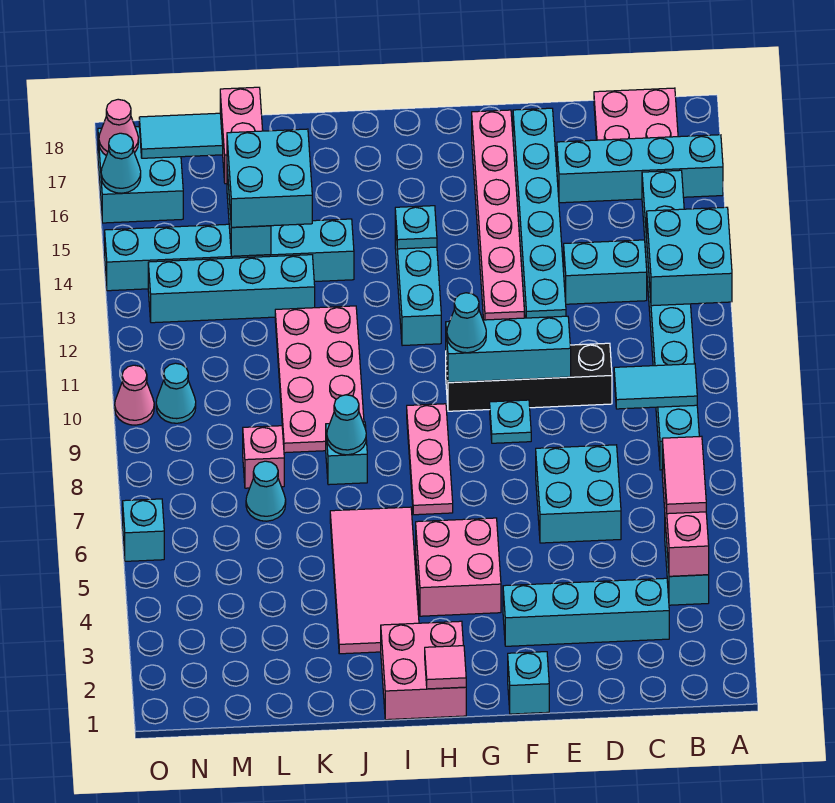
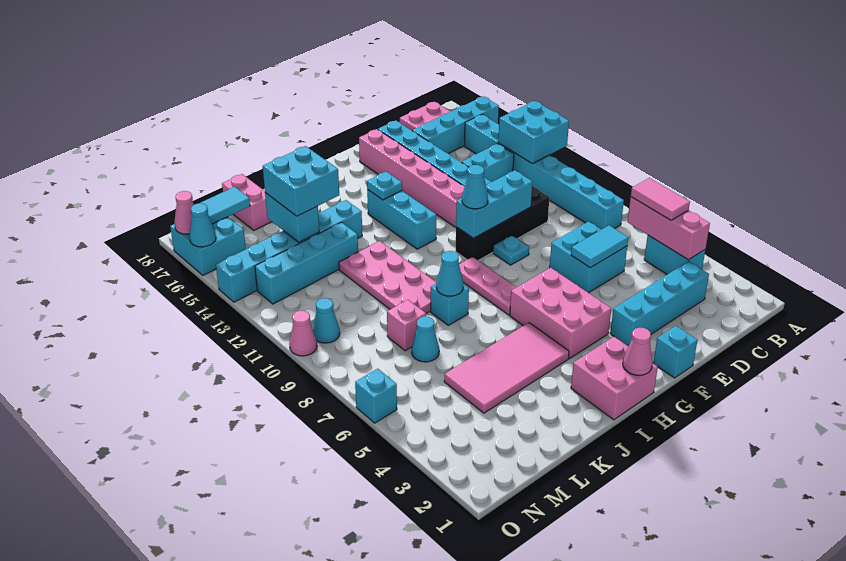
cyan tile B9:C9 level 2 -> cyan tile D6:E6 level 2
pink brick G4:H5 level 1 -> pink brick G4:H6 level 1
pink tile H1 level 2 -> pink cone H1 level 2
pink tile I3:J6 level 1 -> pink tile I4:L5 level 1

